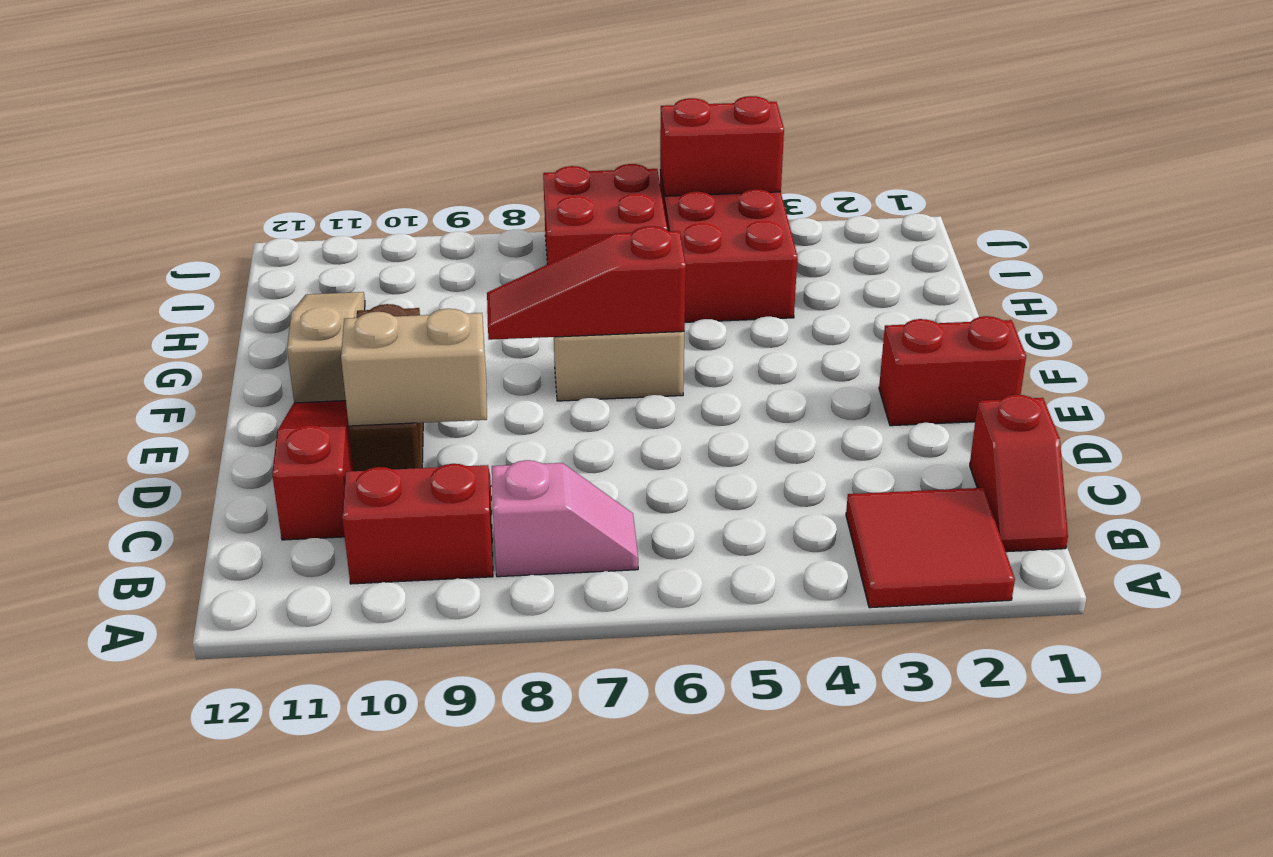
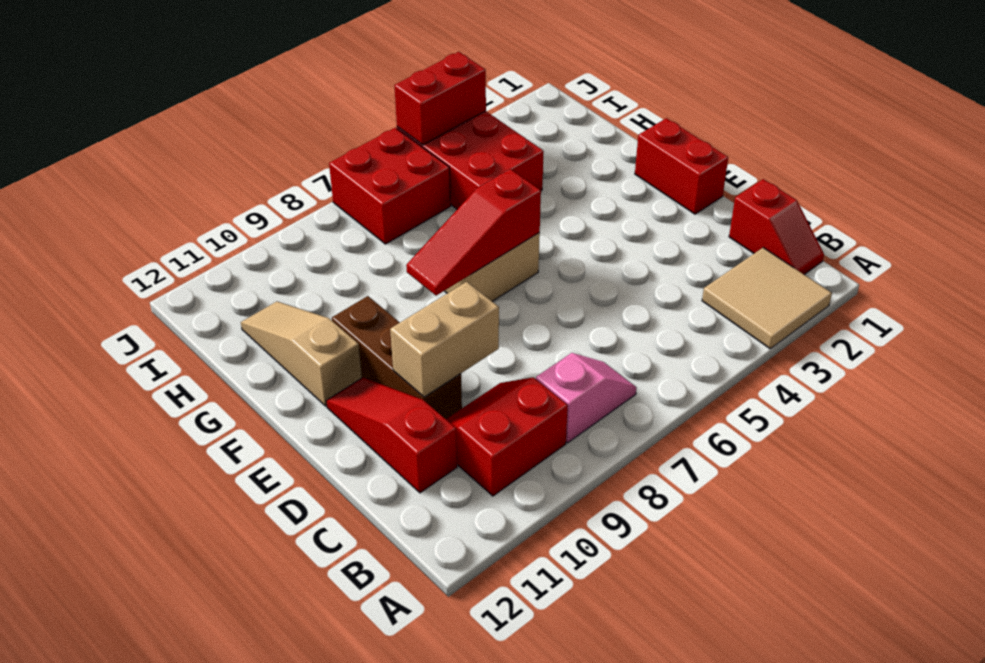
red tile A2:B3 level 1 -> tan tile A2:B3 level 1
red brick E1:E2 level 1 -> red brick E1:F1 level 1

